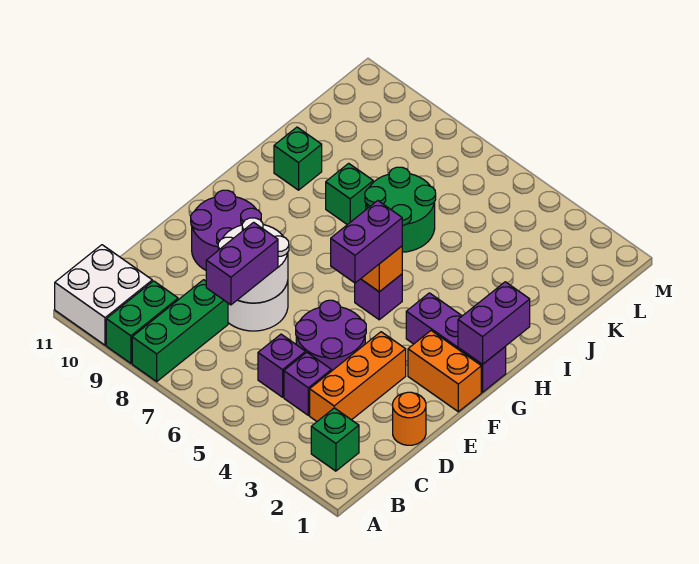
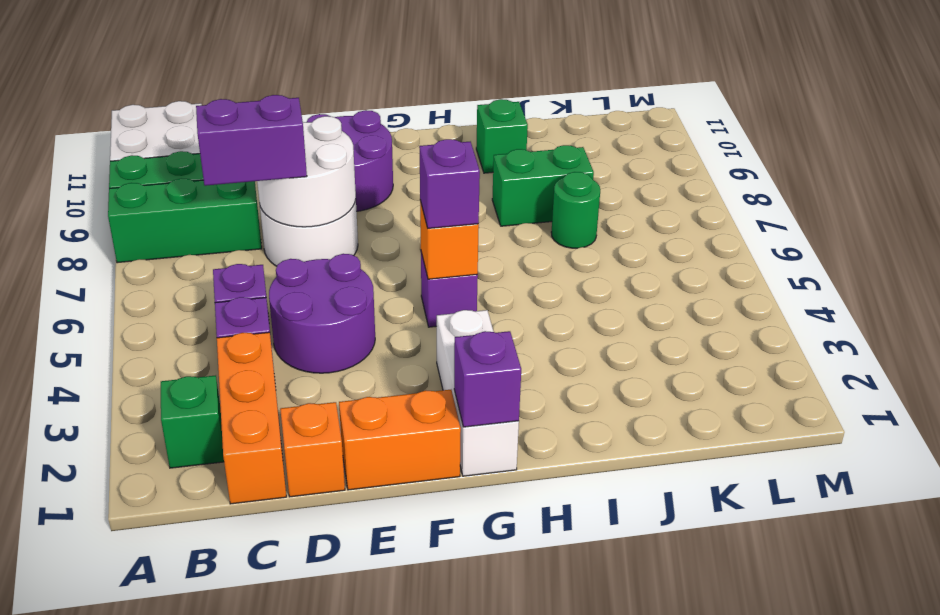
orange brick C3:E3 level 1 -> orange brick C1:C3 level 1
orange round brick D1 level 1 -> orange brick D1 level 1
orange brick F1:F2 level 1 -> orange brick E1:F1 level 1
purple brick F5:G5 level 3 -> purple brick G5 level 3
purple brick G1:G3 level 1 -> white brick G1:G3 level 1
purple brick G1:H1 level 2 -> purple brick G1 level 2
green round brick I6:J7 level 1 -> green round brick J7 level 1
green brick I8 level 1 -> green brick I8:J8 level 1

